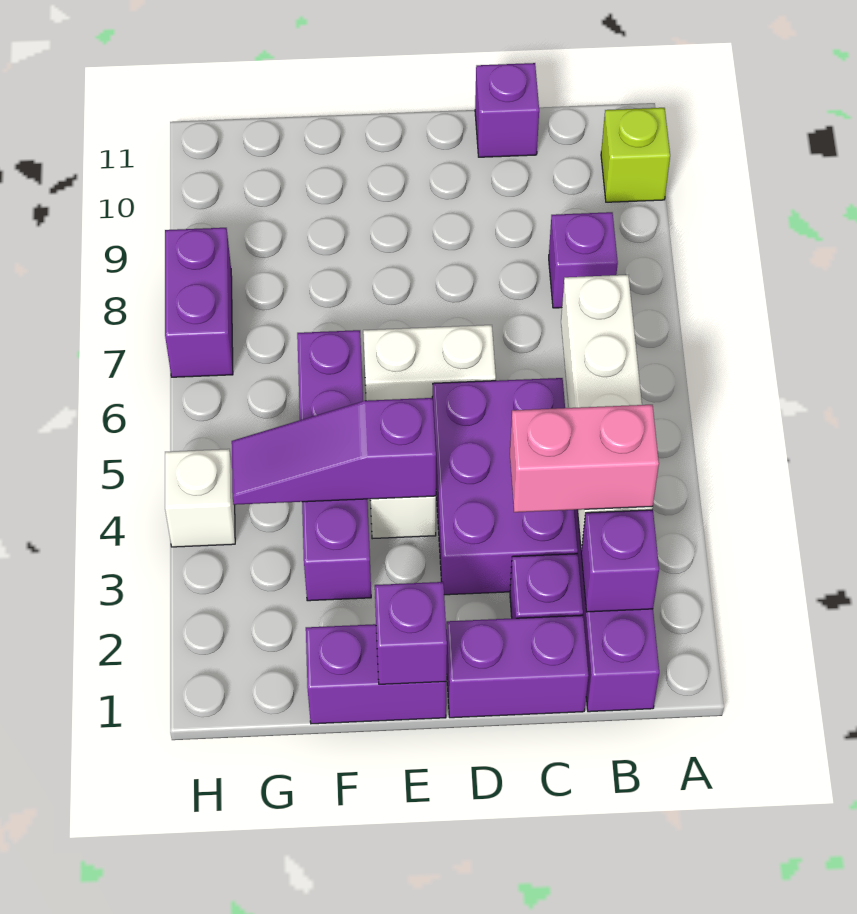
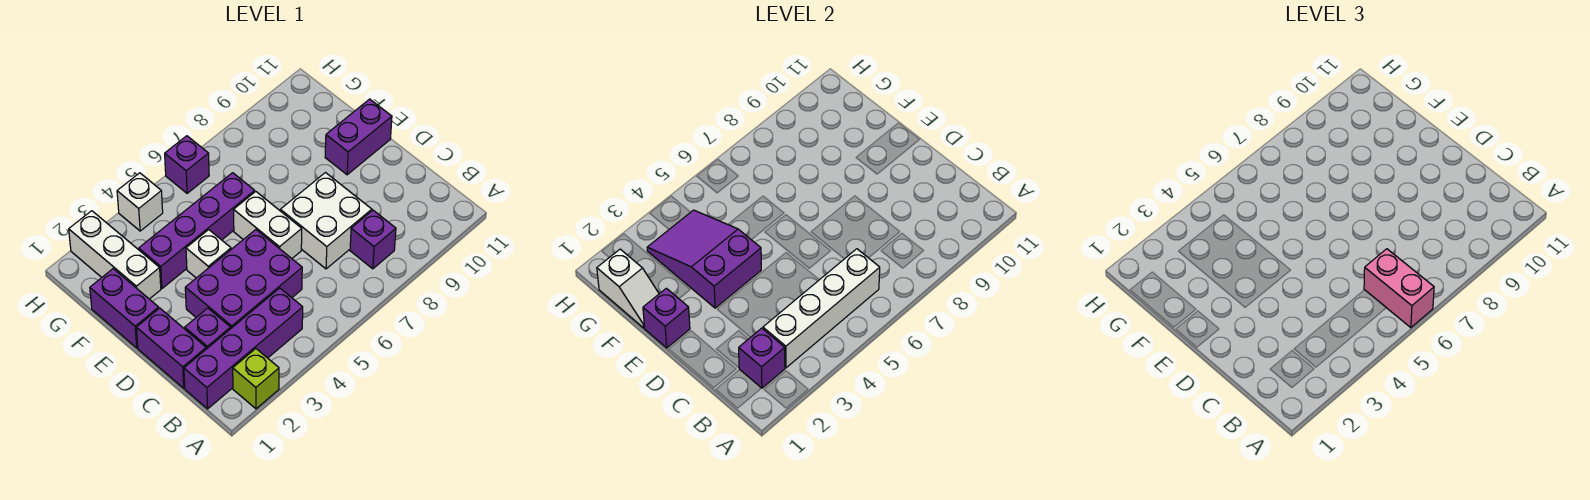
lime brick A10 level 1 -> lime brick A2 level 1
pink brick B3:C3 level 3 -> pink brick A6:B6 level 3
none -> white brick C7:D8 level 1
purple brick C11 level 1 -> purple brick H6 level 1
purple slope E4:G4 level 2 top E -> purple slope E3:G4 level 2 top E
none -> white slope F1:G1 level 2 top G
none -> white brick F2:H2 level 1
purple brick H7:H8 level 1 -> purple brick E10:E11 level 1

